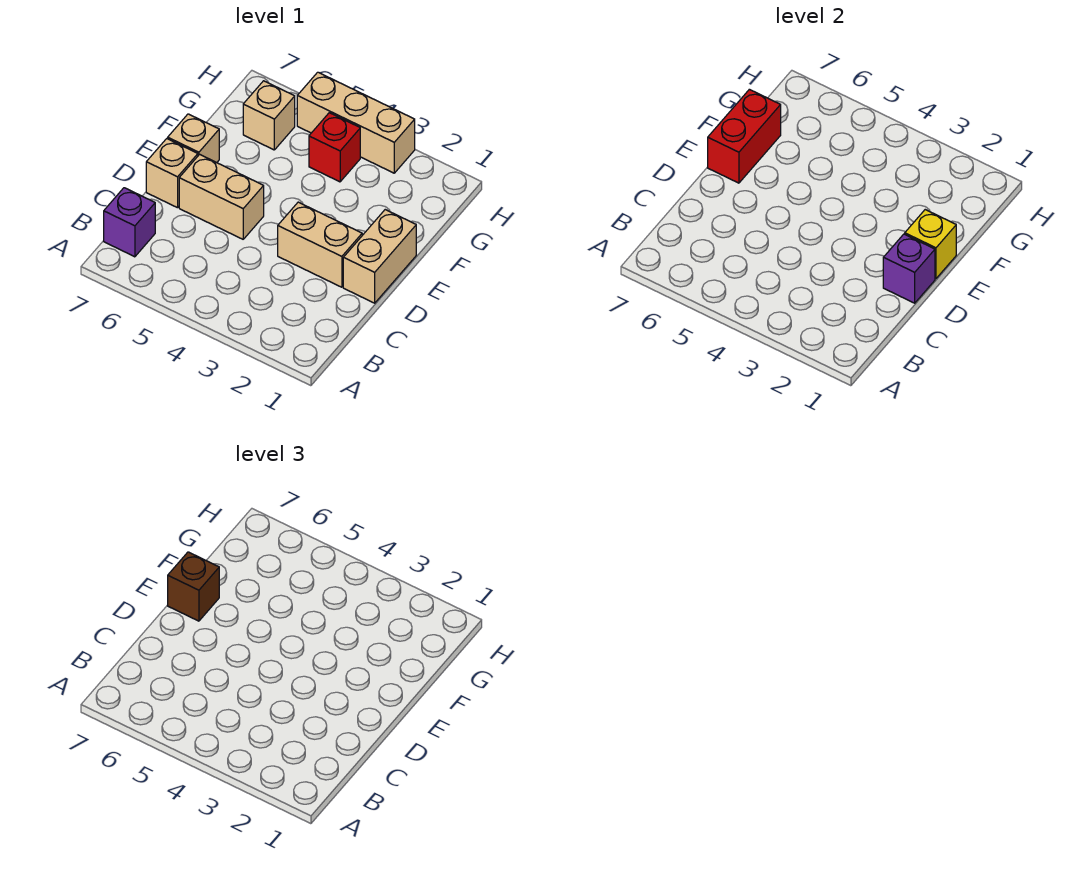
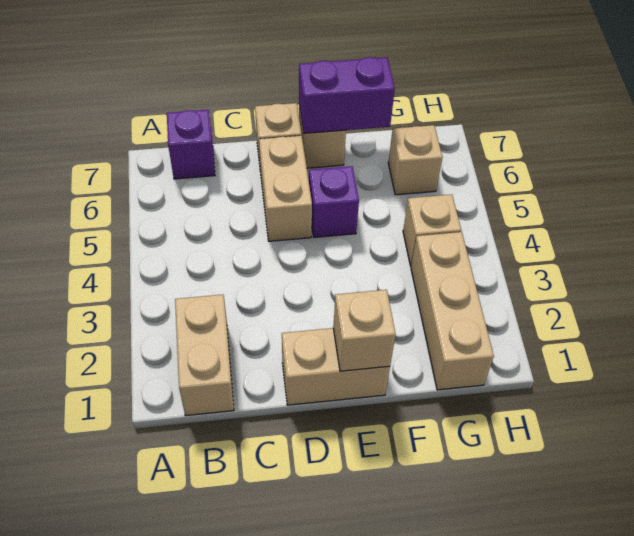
purple brick D1 level 2 -> purple brick E5 level 1
tan brick D2:D3 level 1 -> tan brick B1:B2 level 1
yellow brick E1 level 2 -> tan brick E1 level 2
red brick E7:F7 level 2 -> purple brick E7:F7 level 2
brown brick E7 level 3 -> none
red brick G4 level 1 -> tan brick G4 level 1
tan brick H3:H5 level 1 -> tan brick G1:G3 level 1

